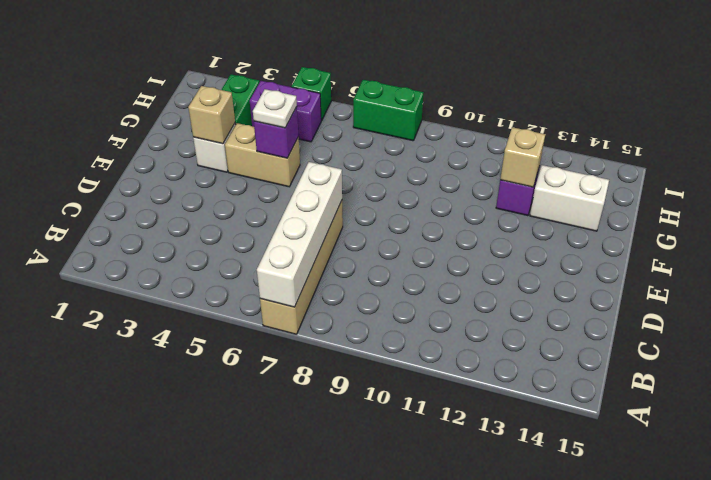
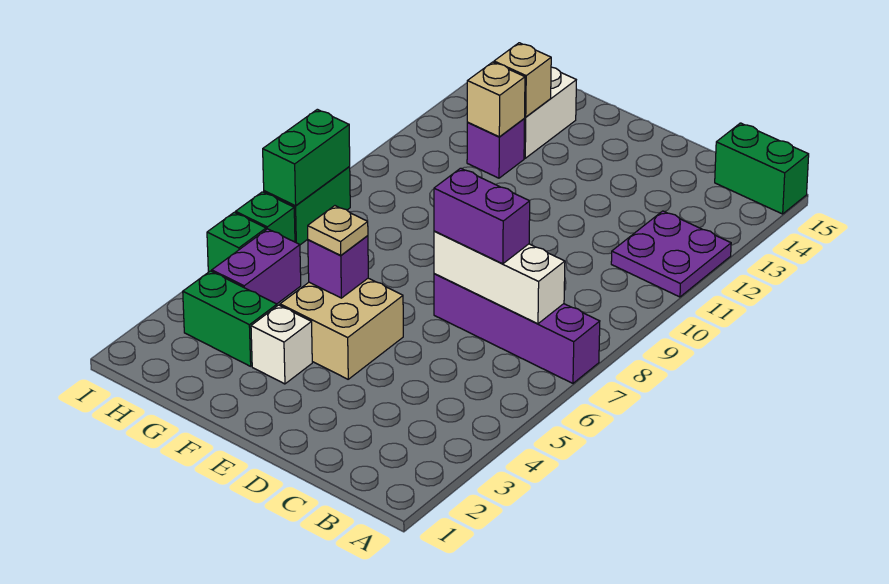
tan brick A7:D7 level 1 -> purple brick A7:D7 level 1
white brick A7:D7 level 2 -> white brick B7:D7 level 2
none -> purple plate A11:B12 level 1
none -> green brick A15:B15 level 1
none -> purple brick C7:D7 level 3
tan brick F3 level 2 -> tan brick G13 level 2
tan brick F4:F5 level 1 -> tan brick E4:F5 level 1
white plate F5 level 3 -> tan plate F5 level 3
none -> green brick I6 level 1
none -> green brick I7:I8 level 2

